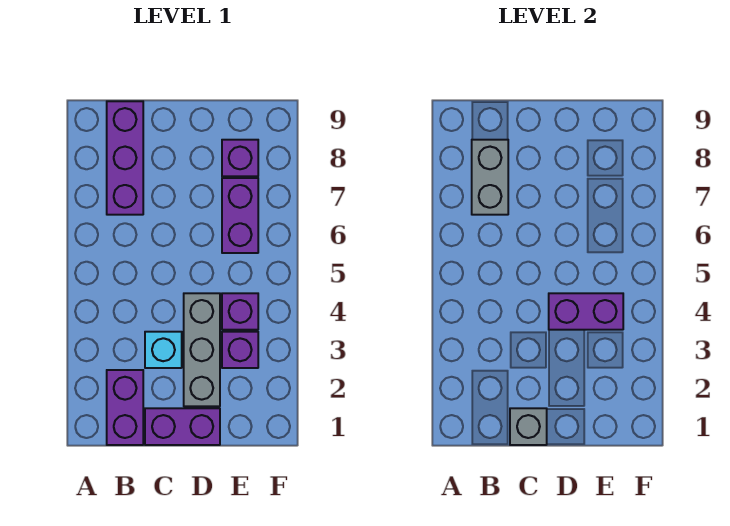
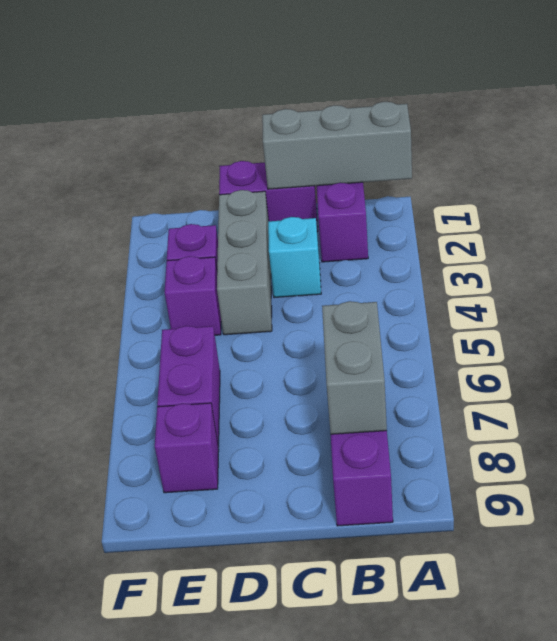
grey brick C1 level 2 -> grey brick A1:C1 level 2
purple brick D4:E4 level 2 -> none

